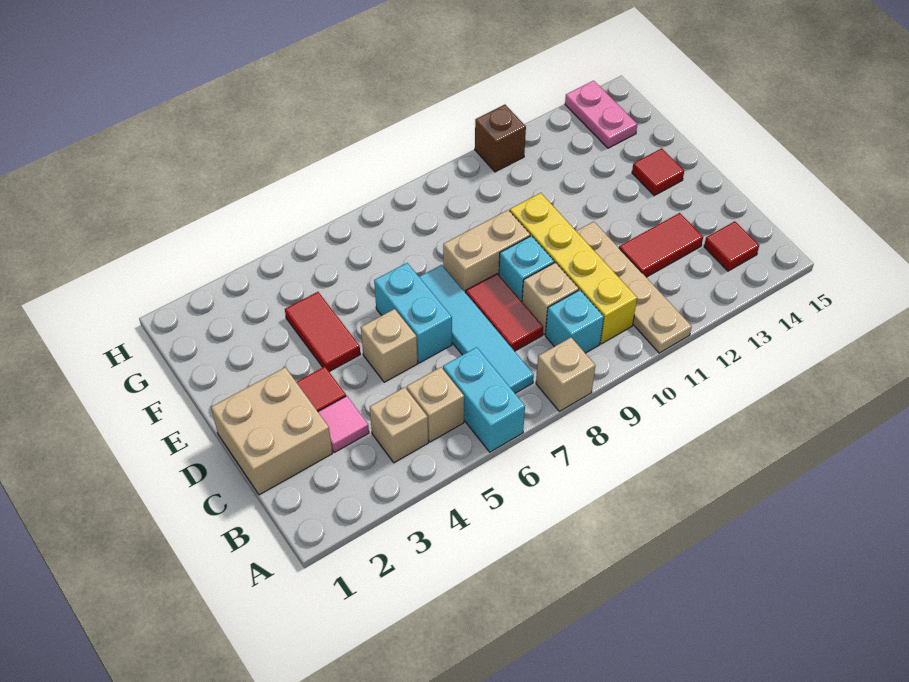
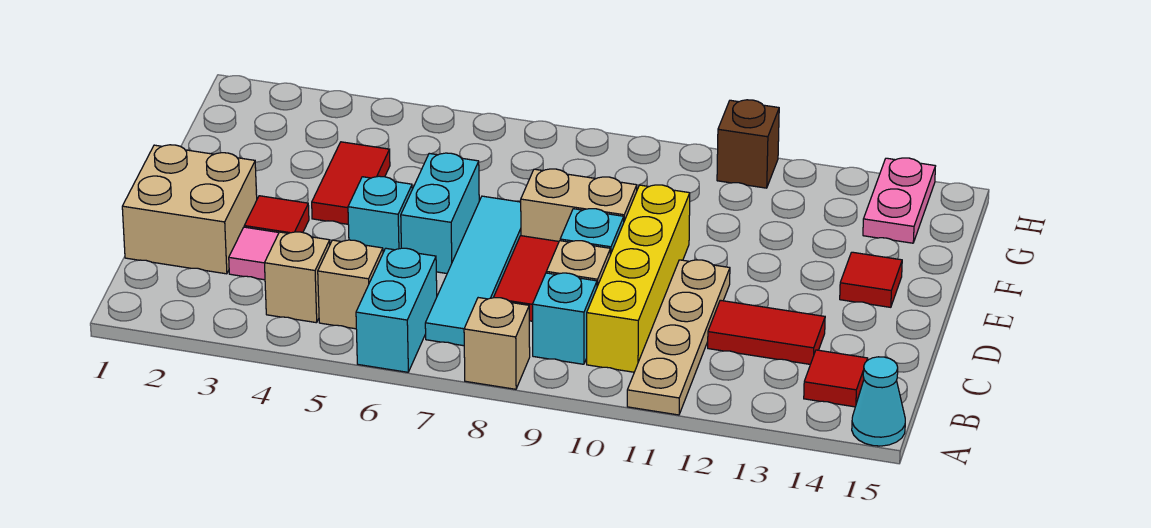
none -> cyan cone A15 level 1
tan brick D5 level 1 -> cyan brick D5 level 1

